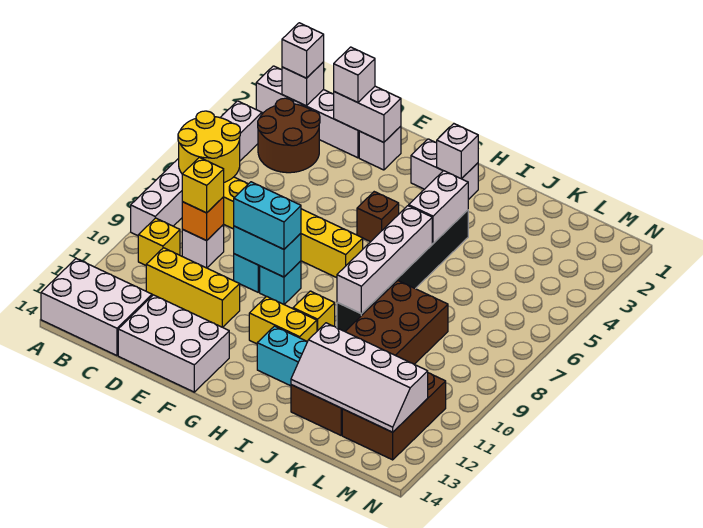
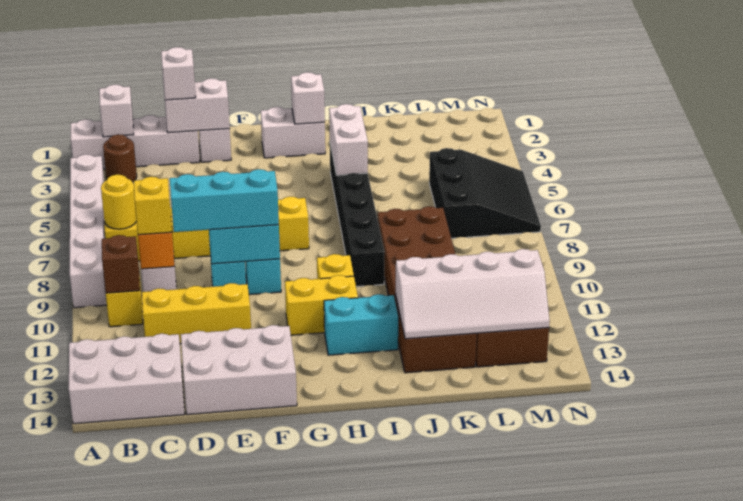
yellow round brick A6:B7 level 2 -> yellow round brick B7 level 2
white brick B2 level 3 -> none
brown round brick B3:C4 level 1 -> brown round brick B3 level 1
cyan brick E9:F9 level 3 -> cyan brick D9:F9 level 3
brown brick G5 level 1 -> brown brick B10 level 2
white brick I6:I9 level 2 -> none
none -> black slope L5:N7 level 1 top L

